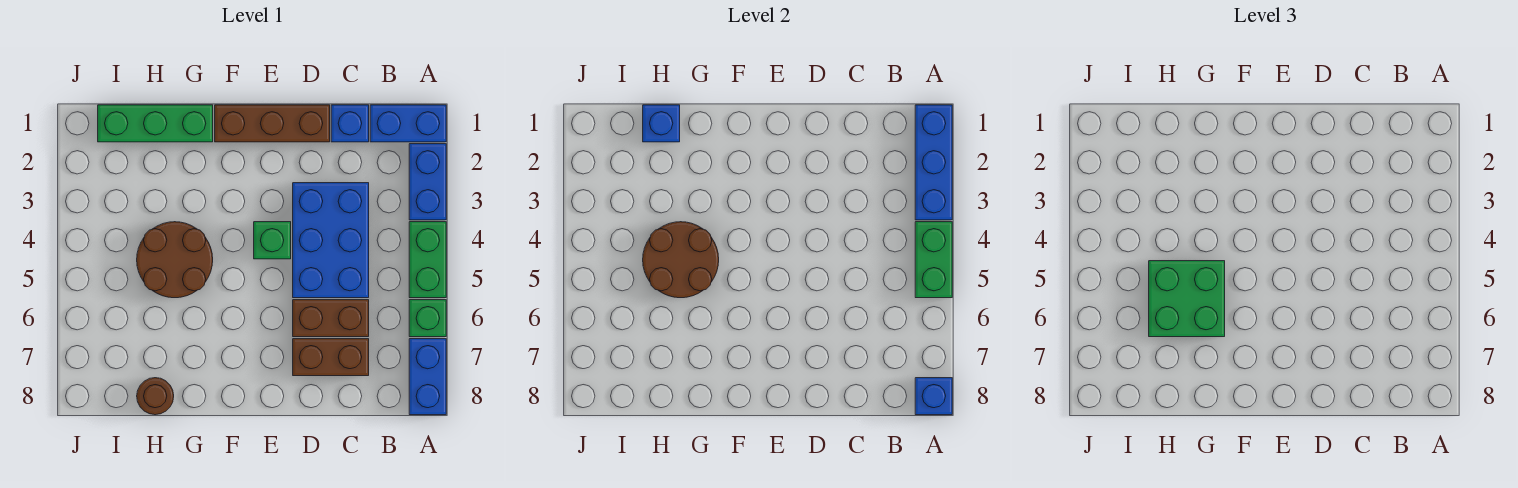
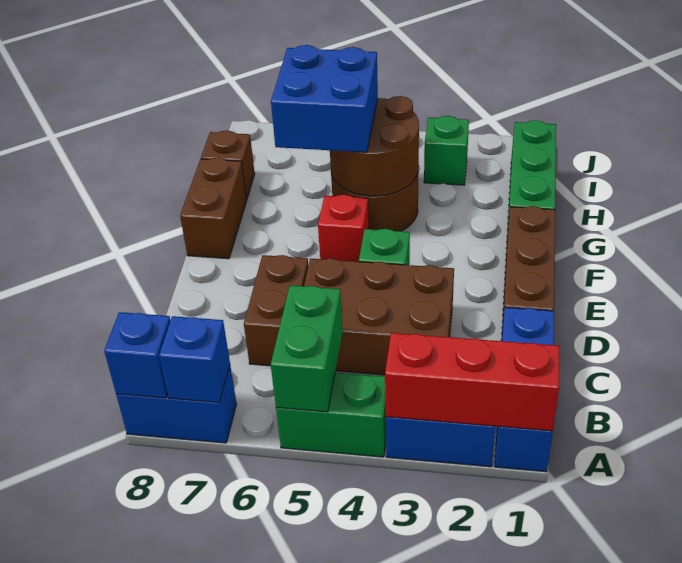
blue brick A1:A3 level 2 -> red brick A1:A3 level 2
green brick A4:A5 level 2 -> green brick A5:B5 level 2
green brick A6 level 1 -> green brick I3 level 1
blue brick C3:D5 level 1 -> brown brick C3:D5 level 1
brown brick C7:D7 level 1 -> brown brick F8:G8 level 1
none -> red brick F5 level 1
green brick G5:H6 level 3 -> blue brick G5:H6 level 3
blue brick H1 level 2 -> blue brick A7 level 2
brown round brick H8 level 1 -> brown brick H8 level 1

